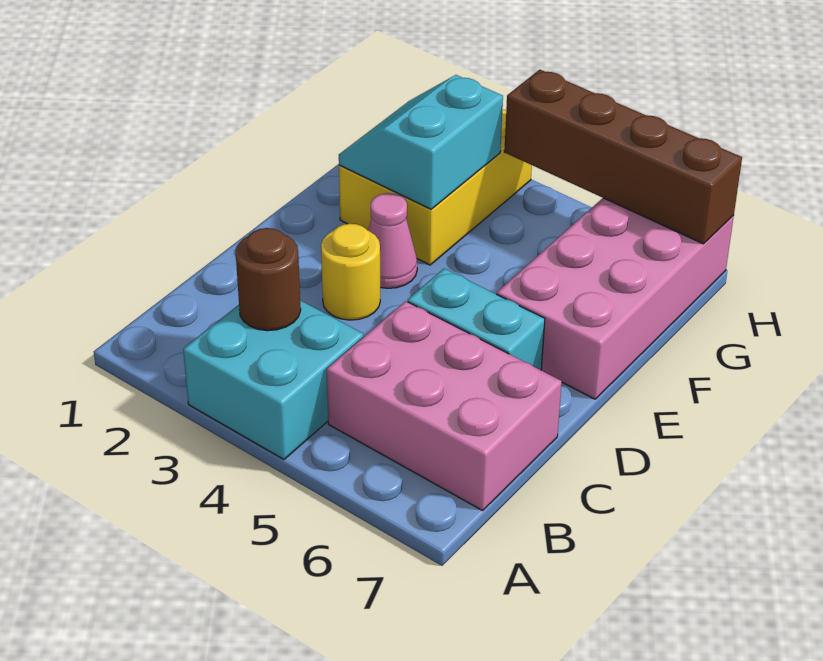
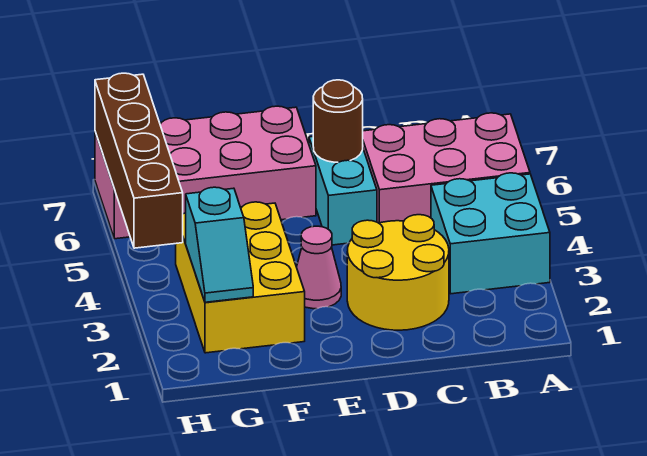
brown round brick B3 level 2 -> brown round brick D6 level 2
pink brick B5:C7 level 1 -> pink brick A5:C6 level 1
yellow round brick D3 level 1 -> yellow round brick C2:D3 level 1
yellow brick F2:H3 level 1 -> yellow brick F2:G4 level 1
cyan slope F2:G3 level 2 top 3 -> cyan slope G2:G3 level 2 top 3

